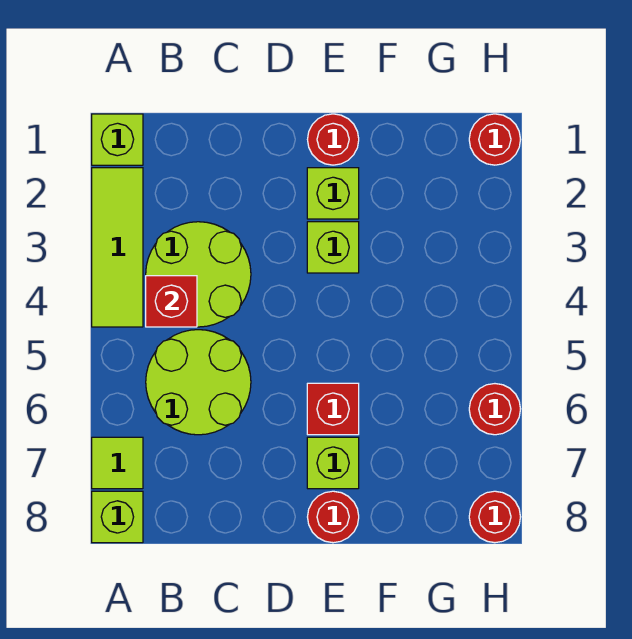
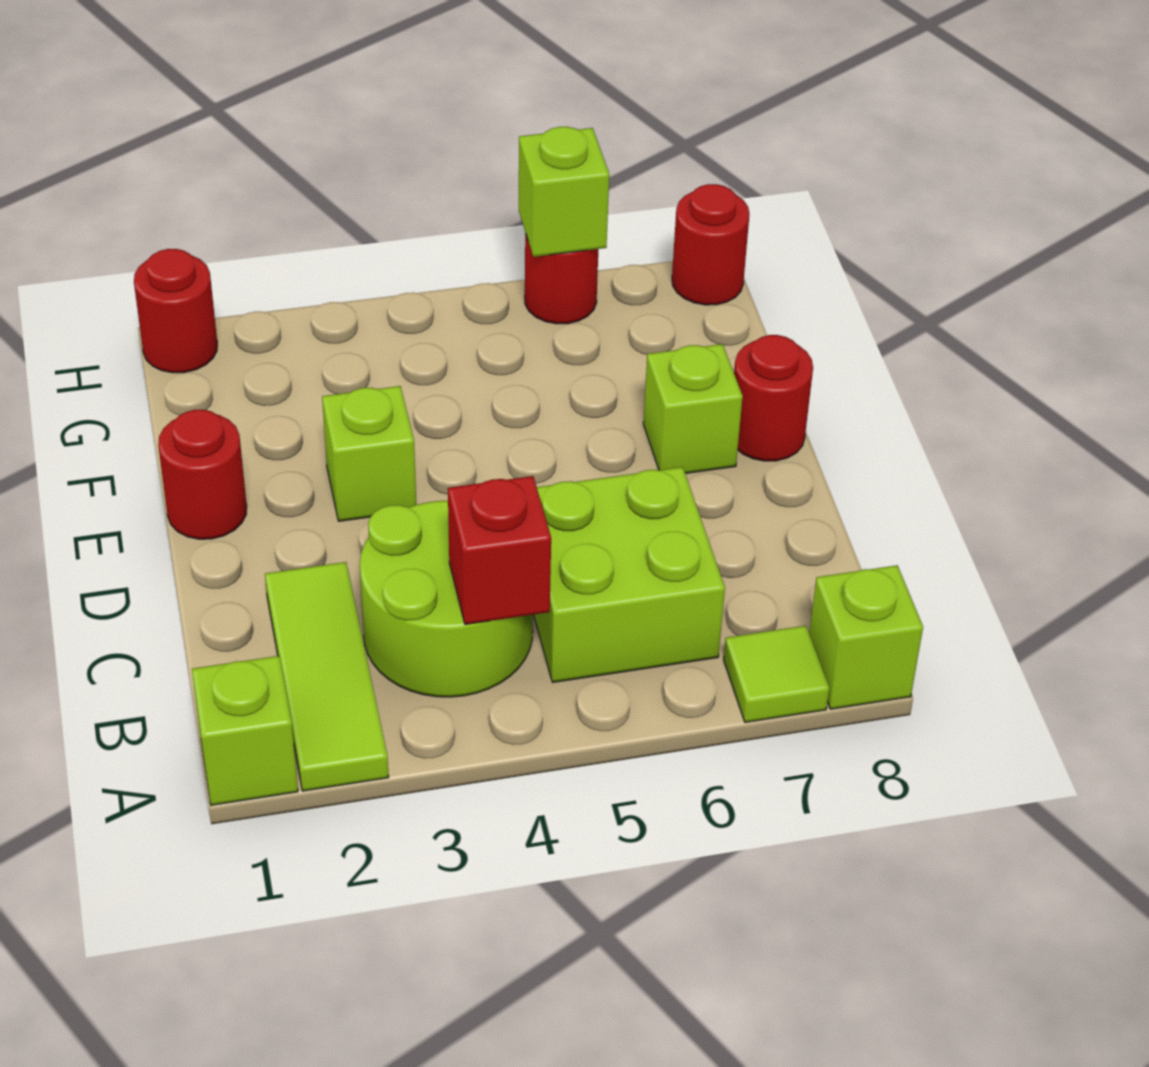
lime tile A2:A4 level 1 -> lime tile A2:C2 level 1
lime round brick B5:C6 level 1 -> lime brick B5:C6 level 1
lime brick E2 level 1 -> lime brick H6 level 2
red brick E6 level 1 -> none

